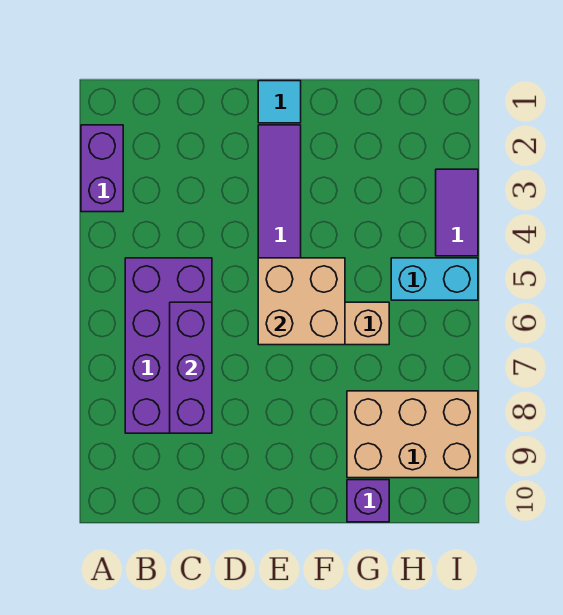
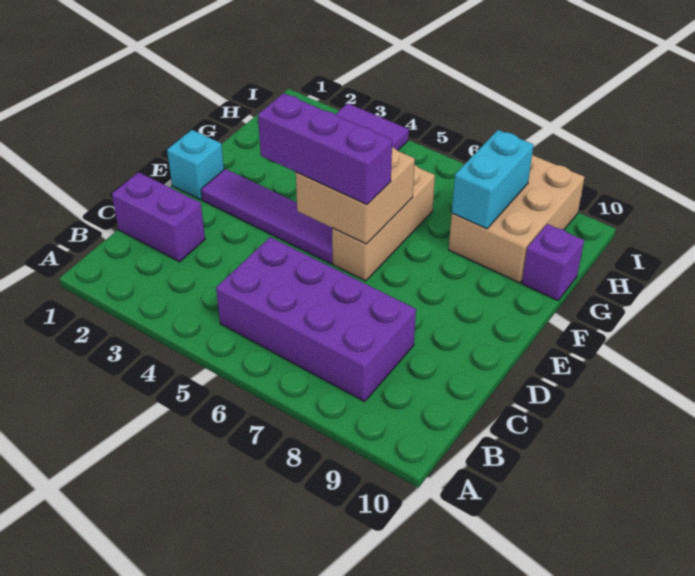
purple brick A2:A3 level 1 -> purple brick C1:C2 level 1
purple brick C6:C8 level 2 -> purple brick E4:E6 level 3
cyan tile E1 level 1 -> cyan brick E1 level 1
cyan brick H5:I5 level 1 -> cyan brick G8:H8 level 2

